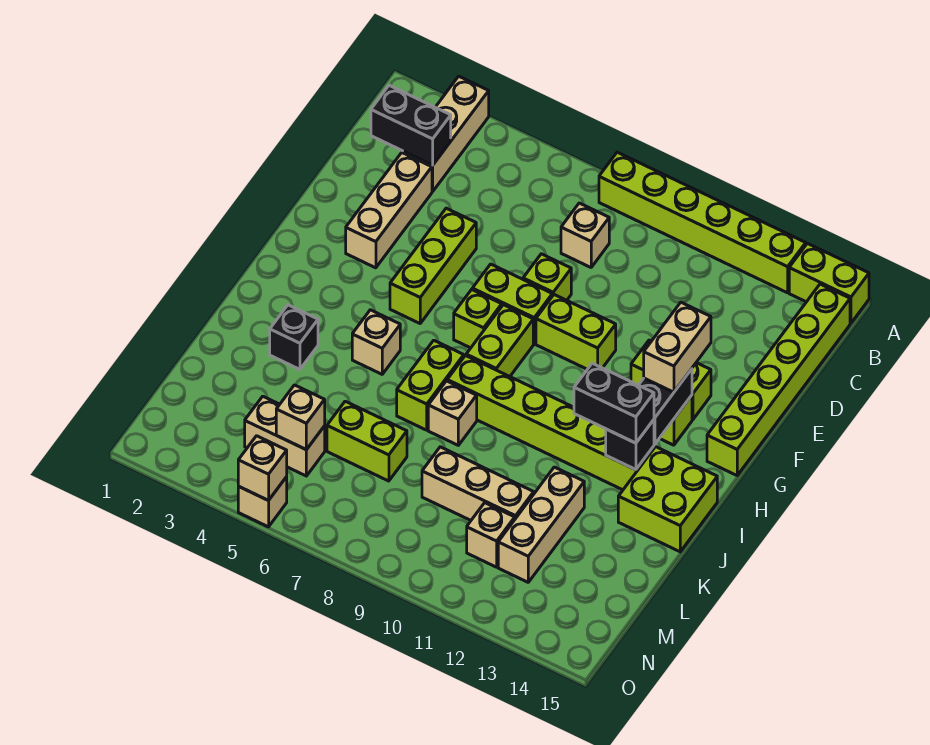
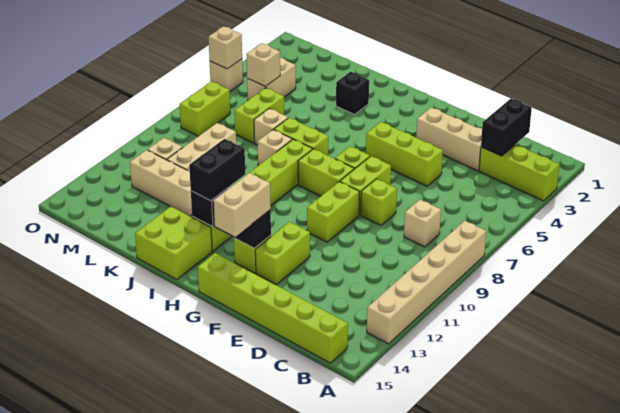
tan brick A3:C3 level 1 -> lime brick A3:C3 level 1
lime brick A8:A13 level 1 -> tan brick A8:A13 level 1
lime brick A14:A15 level 1 -> lime brick N7:N8 level 1
tan brick F13:G13 level 3 -> tan brick G13:G14 level 3
tan brick I5 level 1 -> tan brick K7 level 1

